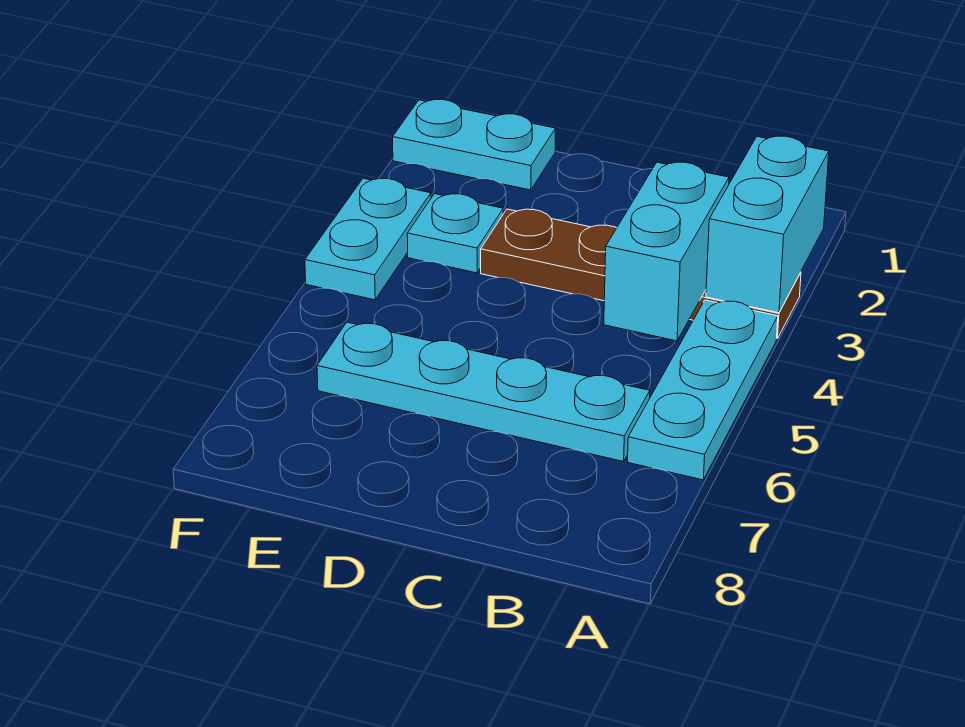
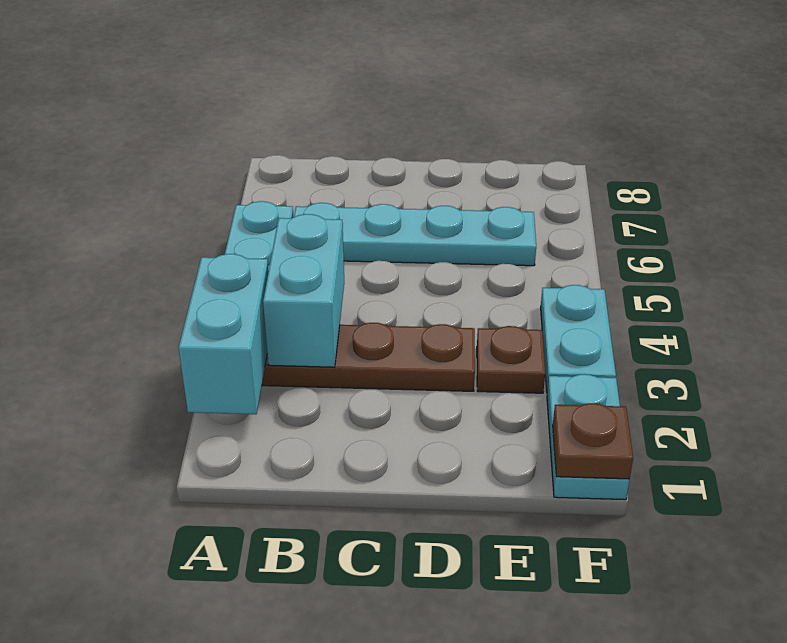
cyan plate E1:F1 level 1 -> cyan plate F1:F2 level 1
cyan plate E3 level 1 -> brown plate E3 level 1
none -> brown plate F1 level 2

